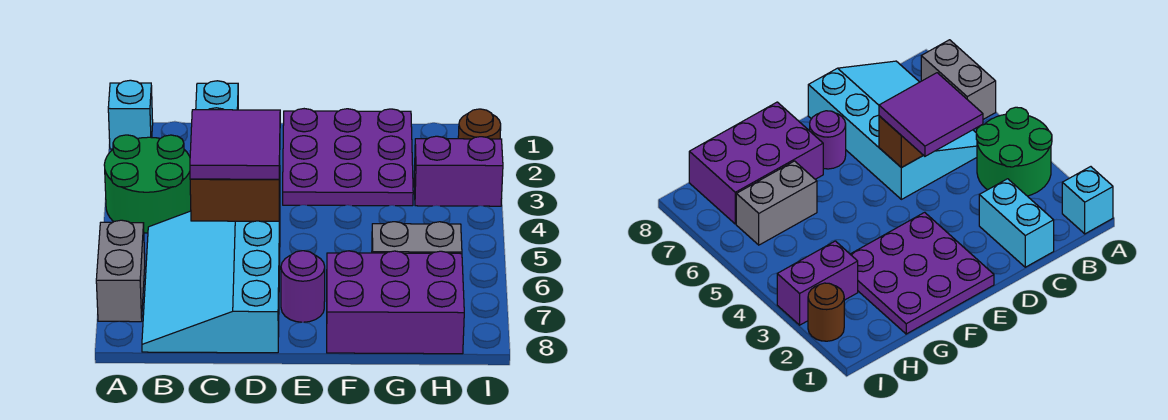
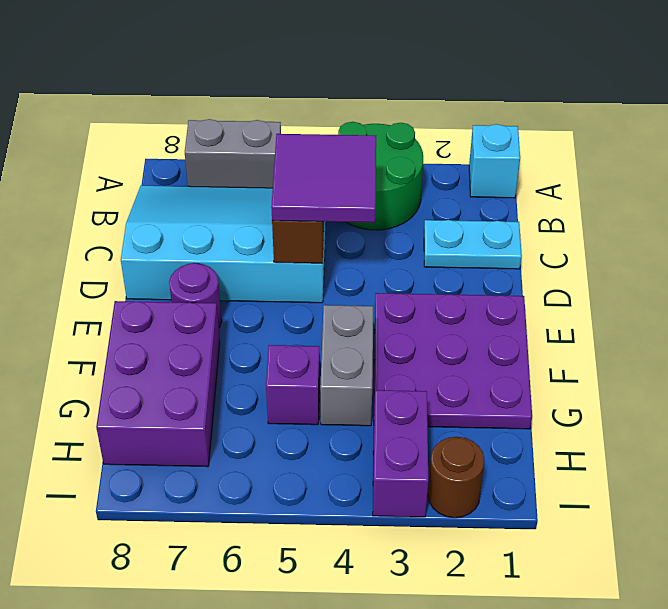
cyan brick C1:C2 level 1 -> cyan plate C1:C2 level 1
none -> purple brick G5 level 1
grey brick G6:H6 level 1 -> grey brick F4:G4 level 1

